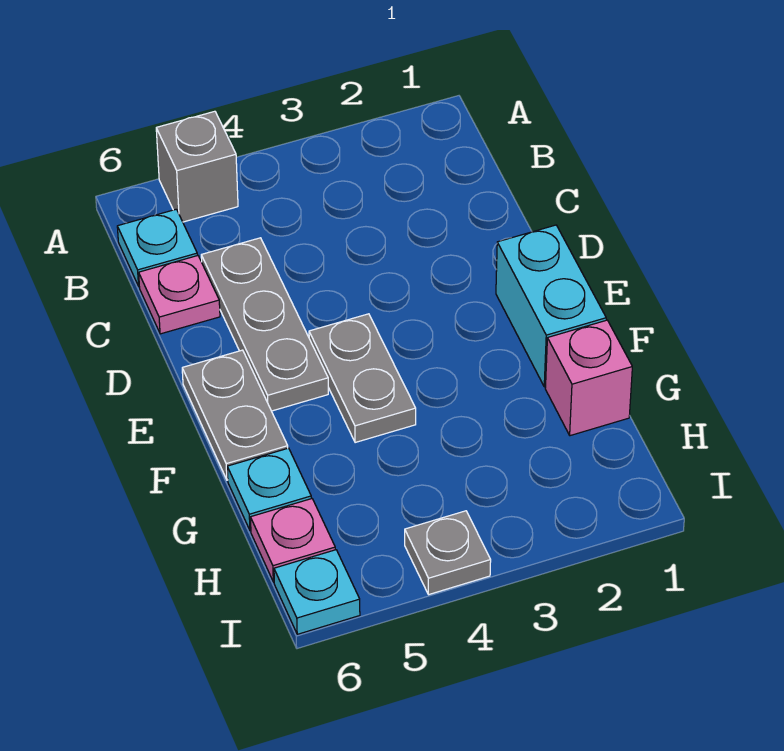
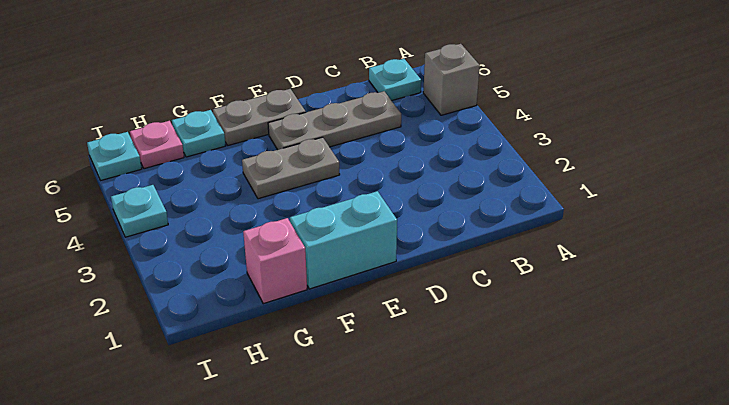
pink plate C6 level 1 -> none
grey plate I4 level 1 -> cyan plate I4 level 1

